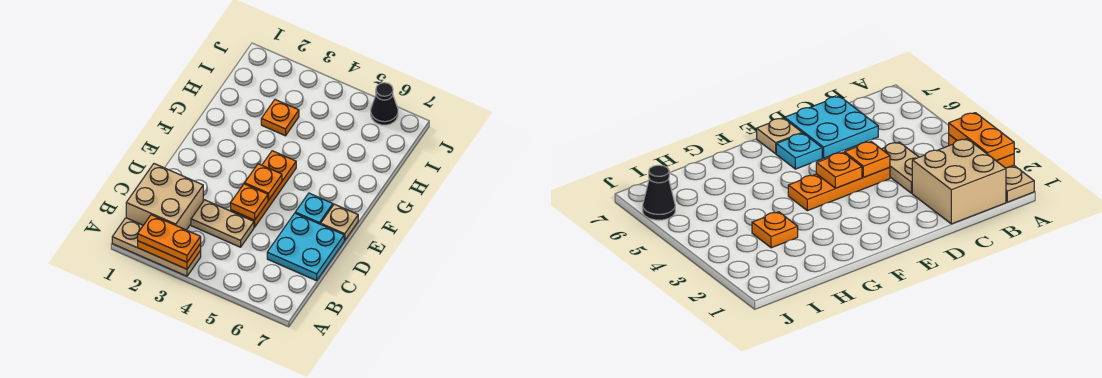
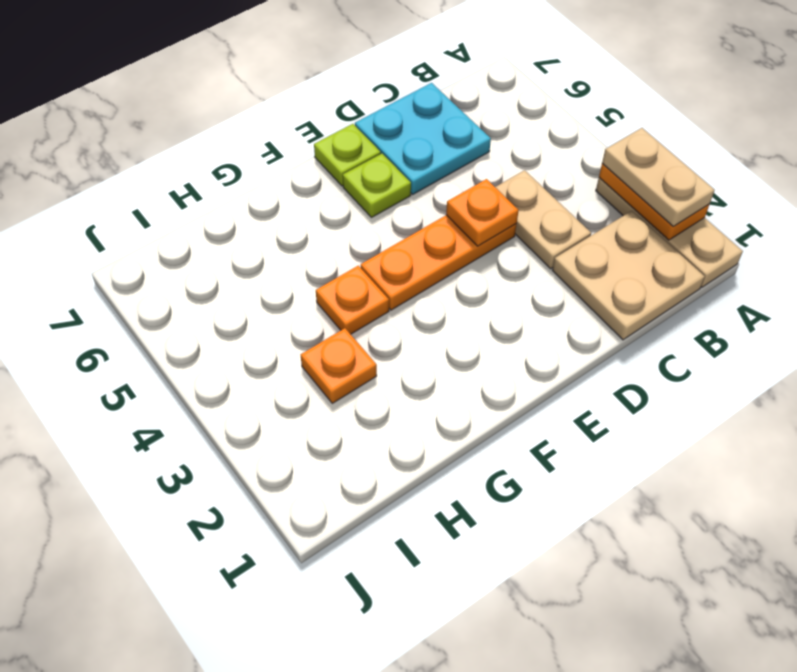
orange plate A2:A3 level 3 -> tan plate A2:A3 level 3
tan brick B1:C2 level 1 -> tan plate B1:C2 level 1
orange plate E4 level 2 -> orange plate G4 level 1
cyan plate E6 level 1 -> lime plate E6 level 1
tan plate E7 level 1 -> lime plate E7 level 1
black cone J6 level 1 -> none

